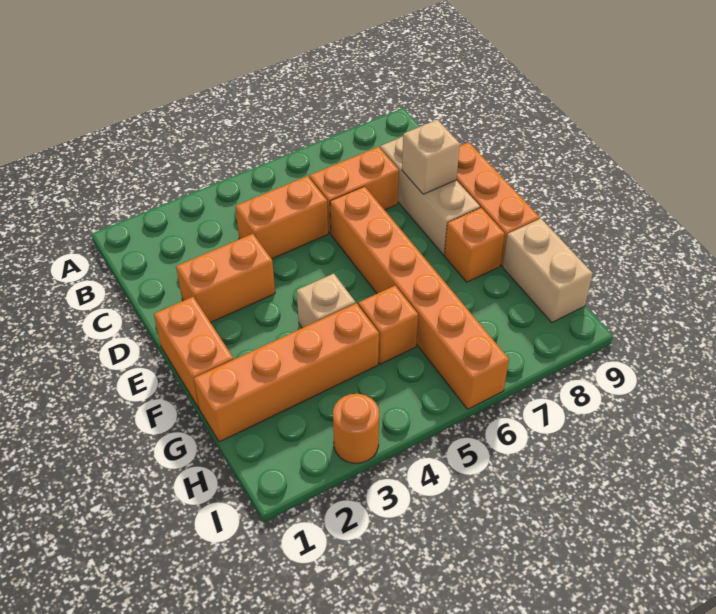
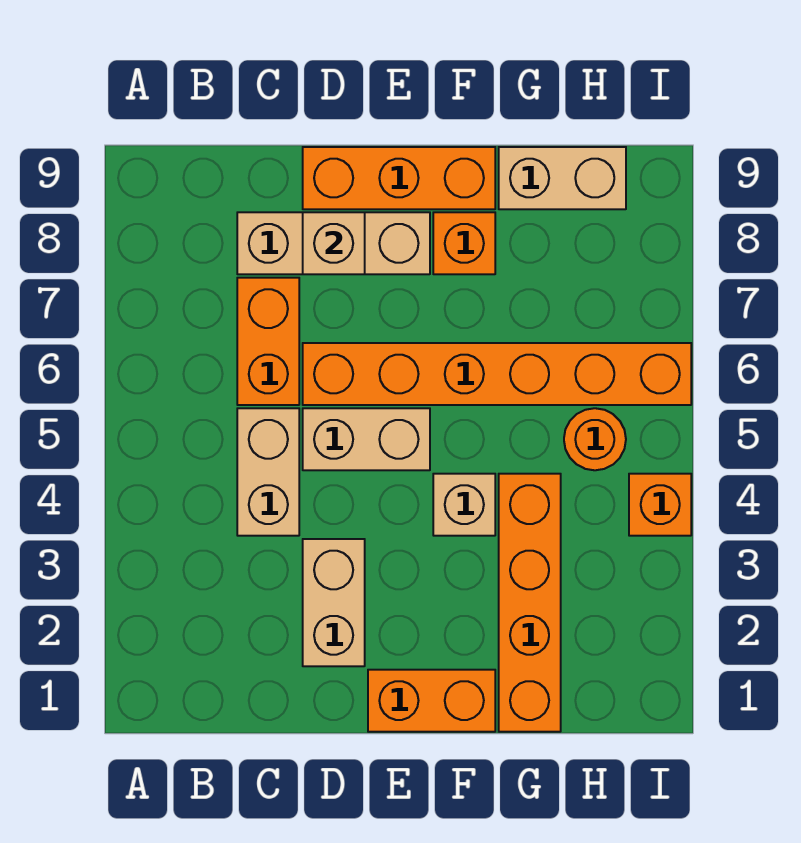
orange brick C4:C5 level 1 -> tan brick C4:C5 level 1
orange brick D2:D3 level 1 -> tan brick D2:D3 level 1
none -> tan brick D5:E5 level 1
orange brick G5 level 1 -> orange brick I4 level 1
orange round brick I3 level 1 -> orange round brick H5 level 1

